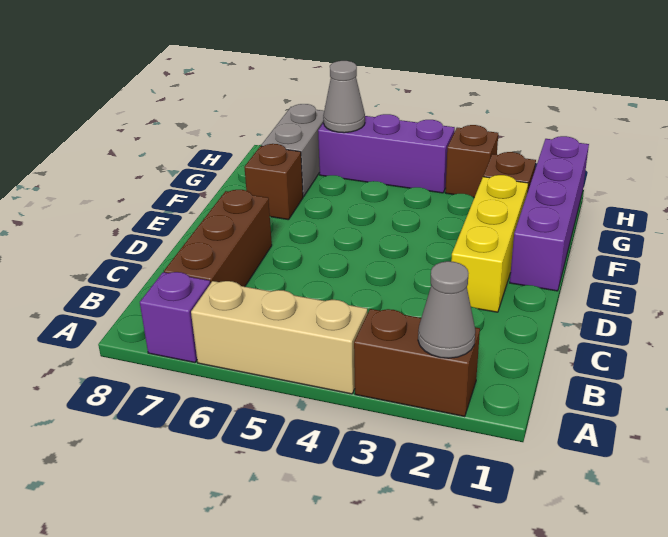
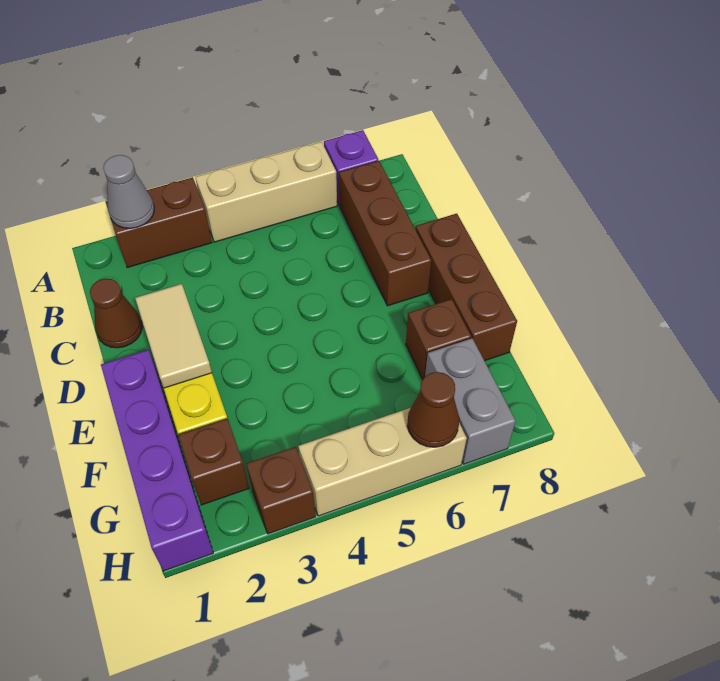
none -> brown cone C1 level 1
none -> tan tile D2:E2 level 2
none -> brown brick D8:F8 level 1
purple brick H4:H6 level 1 -> tan brick H4:H6 level 1
grey cone H6 level 2 -> brown cone H6 level 2

